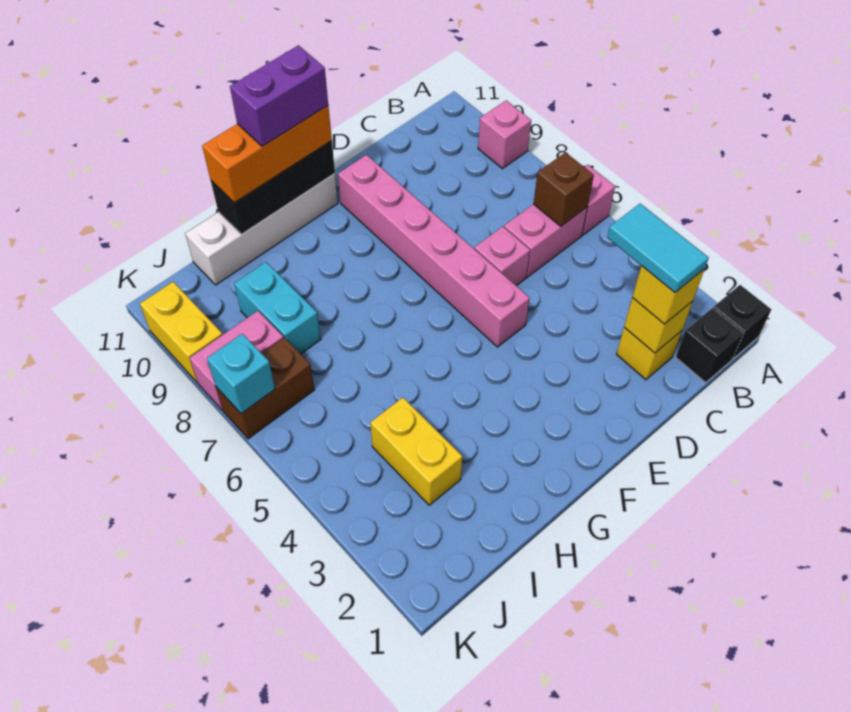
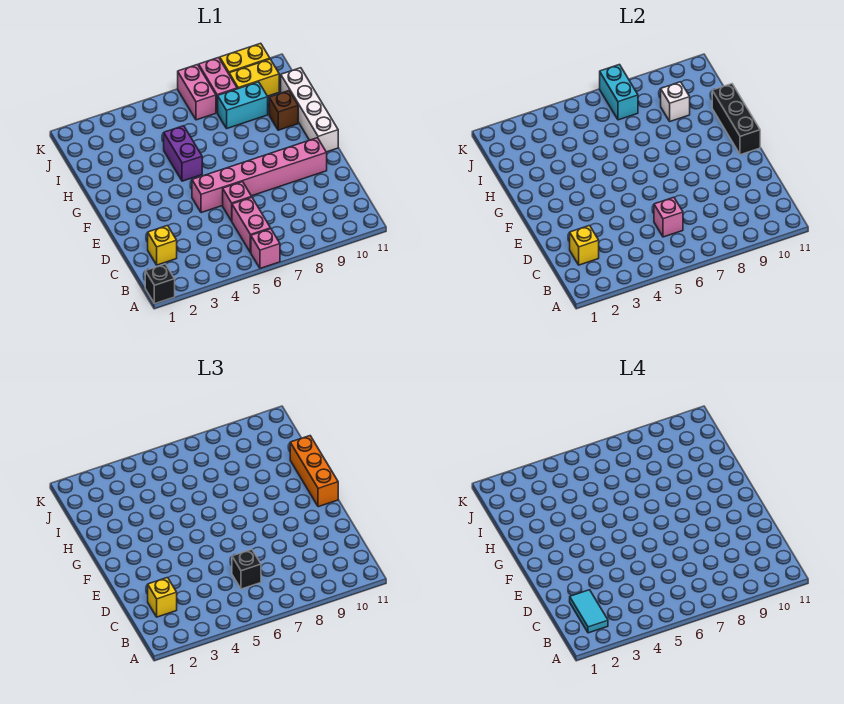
pink brick A9 level 1 -> pink brick C6 level 2
black brick B1 level 1 -> black brick C6 level 3
brown brick B6 level 2 -> brown brick H10 level 1
cyan tile C2:C3 level 4 -> cyan tile B2:C2 level 4
purple brick F11:G11 level 4 -> purple brick G5:H5 level 1
yellow brick I3:I4 level 1 -> yellow brick J9:J10 level 1
none -> white brick I9 level 2
brown brick J7:K7 level 1 -> pink brick J7:K7 level 1
cyan brick K7 level 2 -> cyan brick J7:K7 level 2

